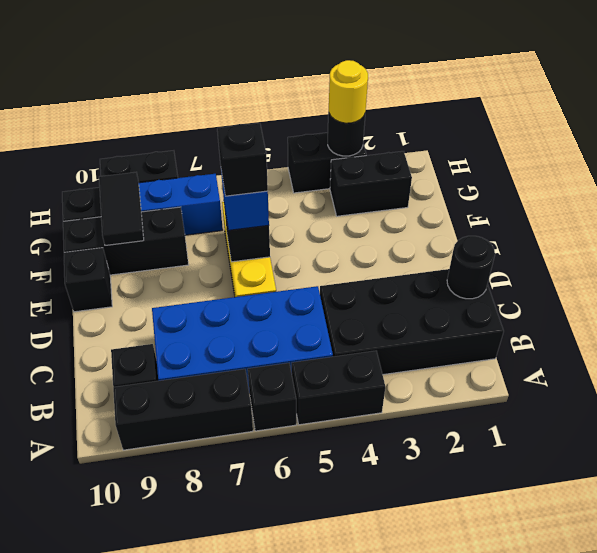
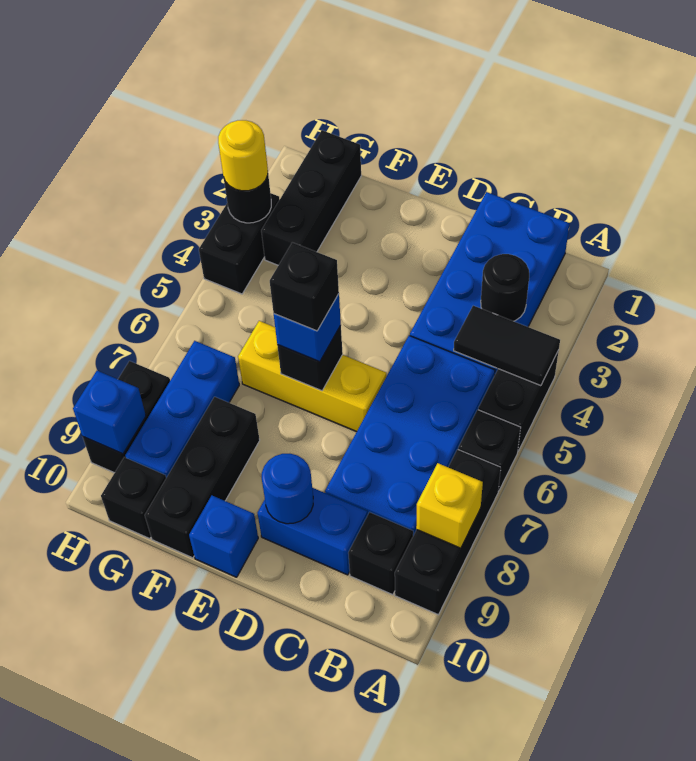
none -> yellow brick A8 level 2
black brick B1:C4 level 1 -> blue brick B1:C4 level 1
black round brick C1 level 2 -> black round brick B3 level 2
none -> blue brick C9:D9 level 1
none -> blue round brick D9 level 2
black brick E10 level 1 -> blue brick E10 level 1
black tile F9:G9 level 2 -> black tile A4:B4 level 2
black brick G2:G3 level 1 -> black brick G1:G3 level 1
none -> blue brick H9 level 2

